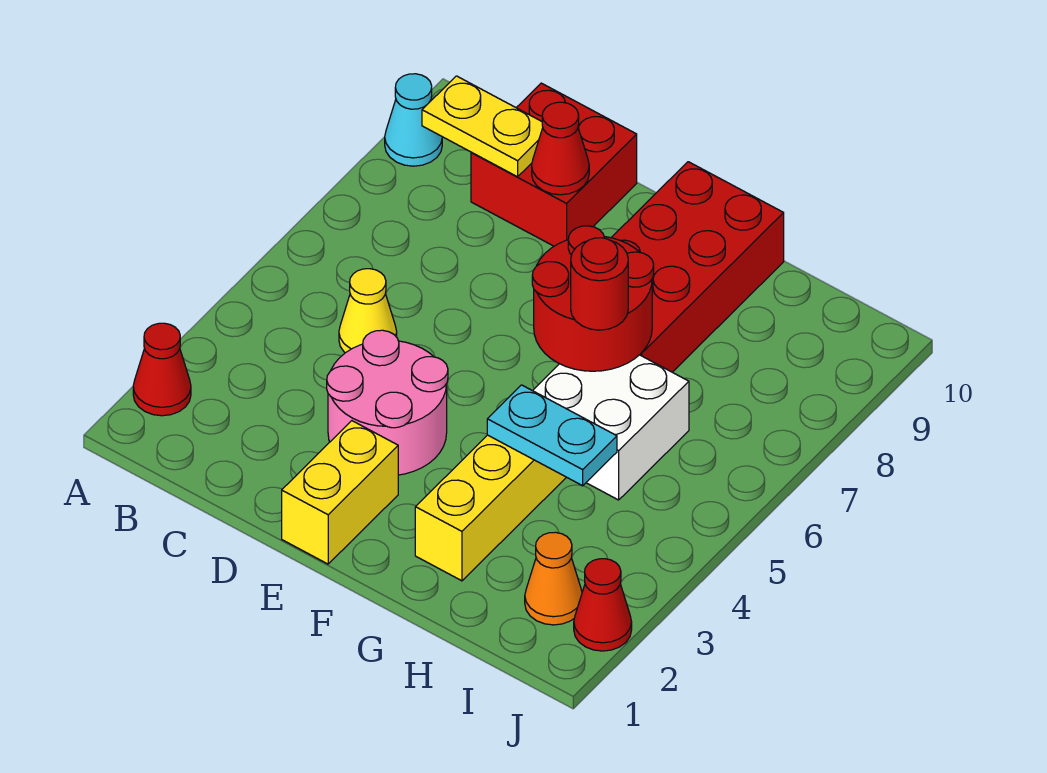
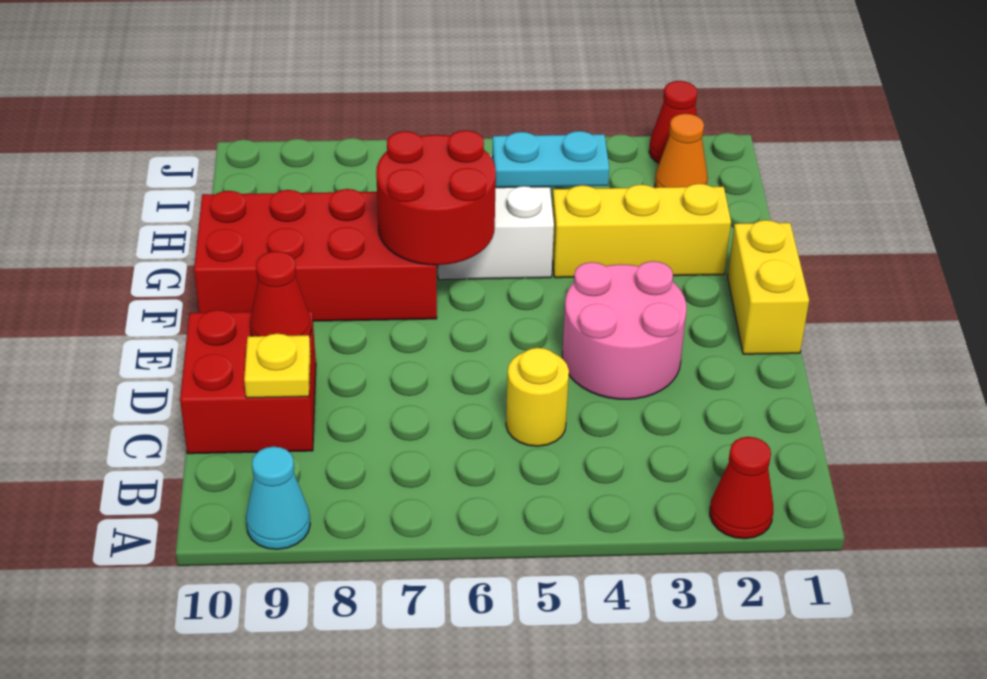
yellow plate B9:C9 level 2 -> yellow plate C9 level 2
yellow cone C5 level 1 -> yellow round brick C5 level 1
yellow brick E1:E2 level 1 -> yellow brick E1:F1 level 1
cyan plate G4:H4 level 2 -> cyan plate H4:H5 level 2
red round brick G6 level 3 -> none

